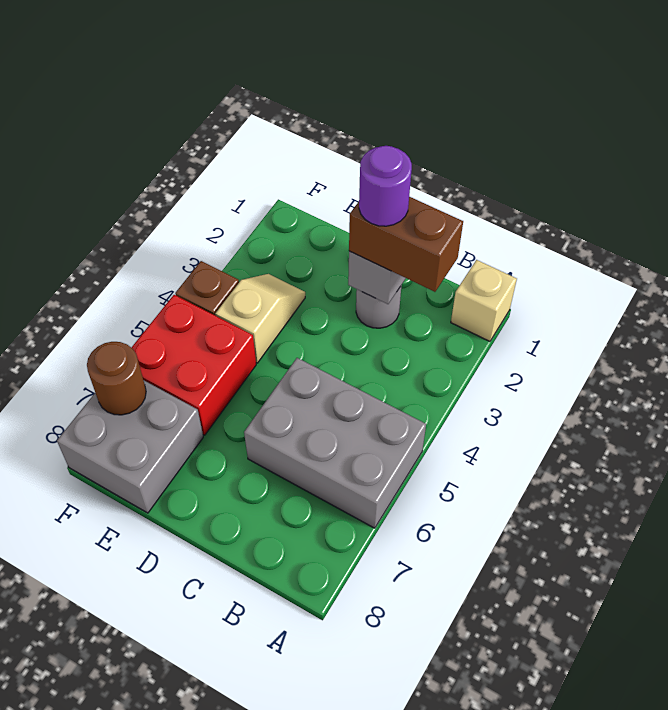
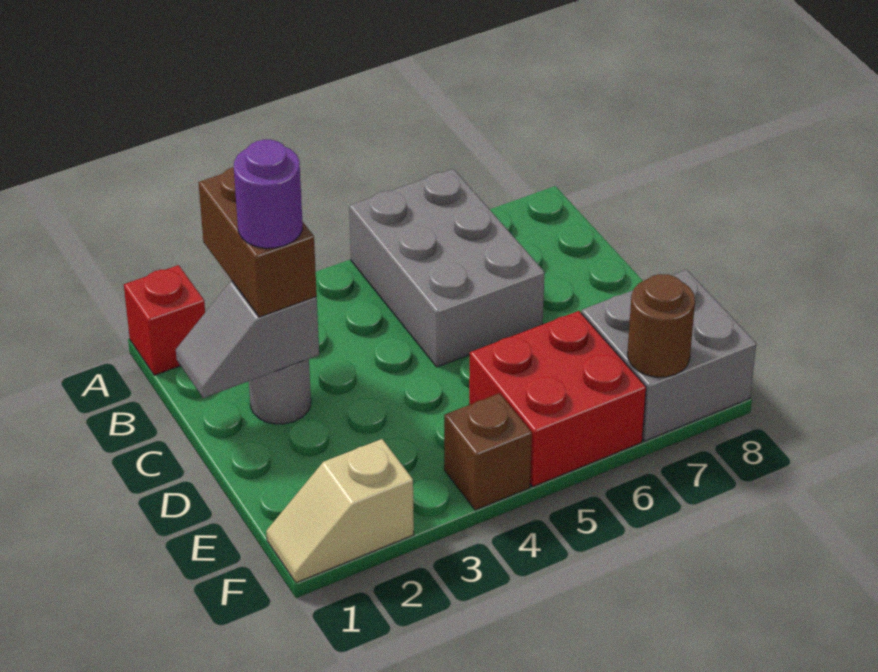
tan brick A1 level 1 -> red brick A1 level 1
tan slope E3:E4 level 1 top 4 -> tan slope F1:F2 level 1 top 2

